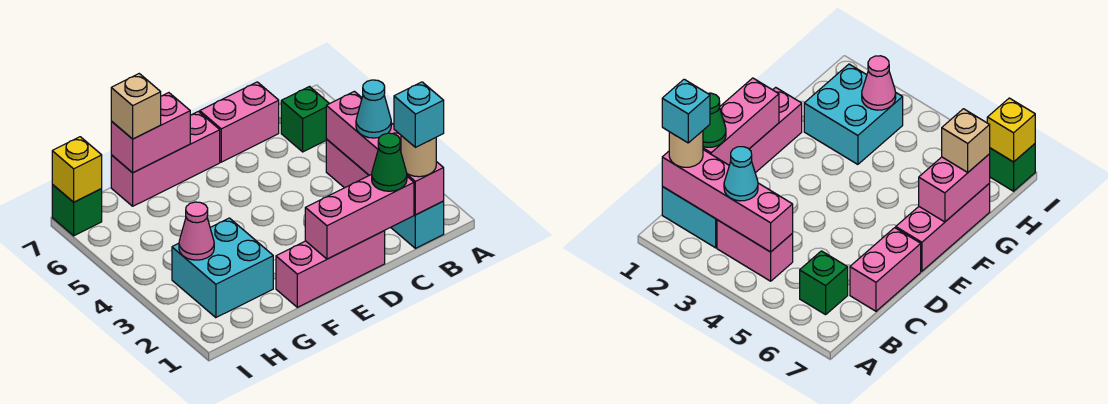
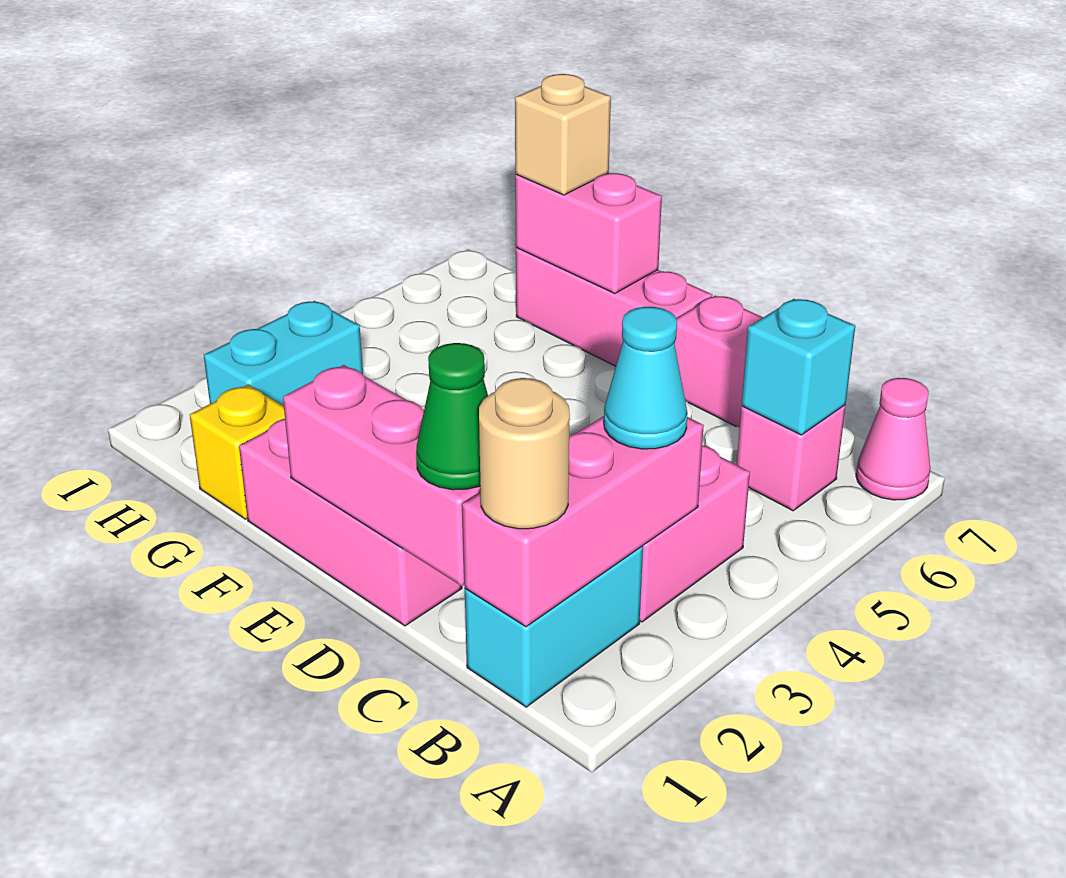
pink brick B1:B4 level 2 -> pink brick B1:B3 level 2
cyan brick B1 level 4 -> cyan brick B6 level 2
green brick B6 level 1 -> pink brick B6 level 1
cyan brick G2:H3 level 1 -> cyan brick H2:H3 level 1
pink cone H3 level 2 -> pink cone A7 level 1
green brick I7 level 1 -> none
yellow brick I7 level 2 -> yellow brick G1 level 1

